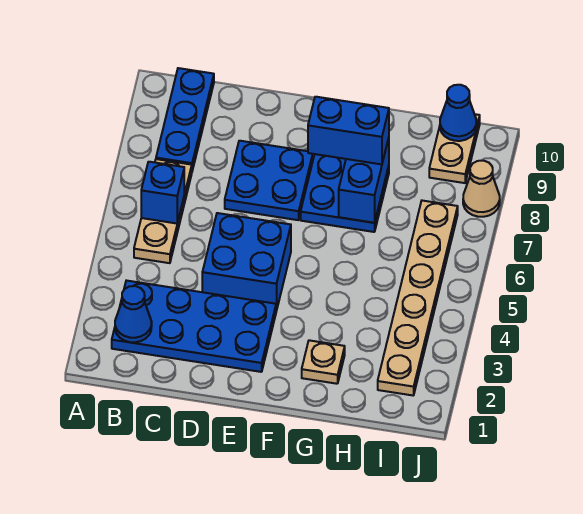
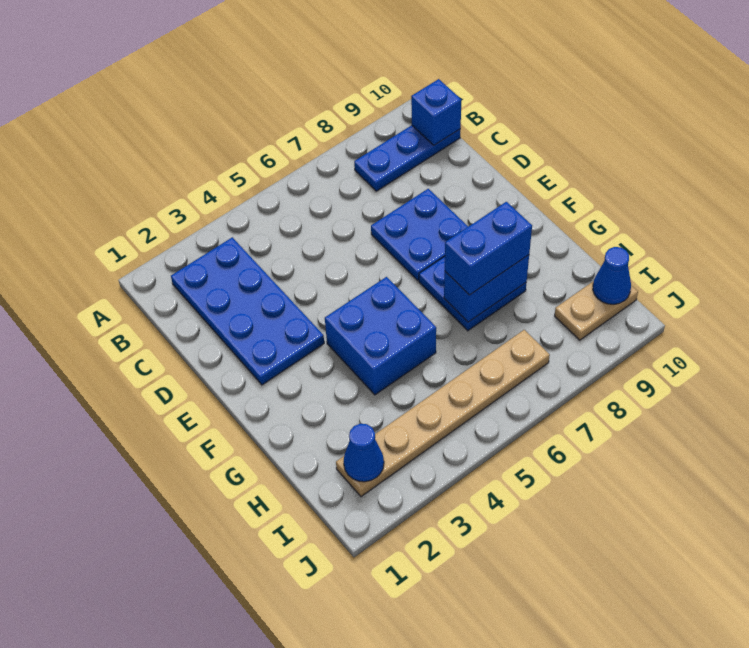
blue cone B2 level 2 -> blue cone I2 level 2
tan plate B5:B7 level 1 -> none
blue brick B6 level 2 -> blue brick B10 level 2
blue brick D4:E5 level 1 -> blue brick F4:G5 level 1
blue brick F8:G8 level 3 -> blue brick G7:G8 level 3
tan plate G2 level 1 -> none
tan cone J8 level 1 -> none

